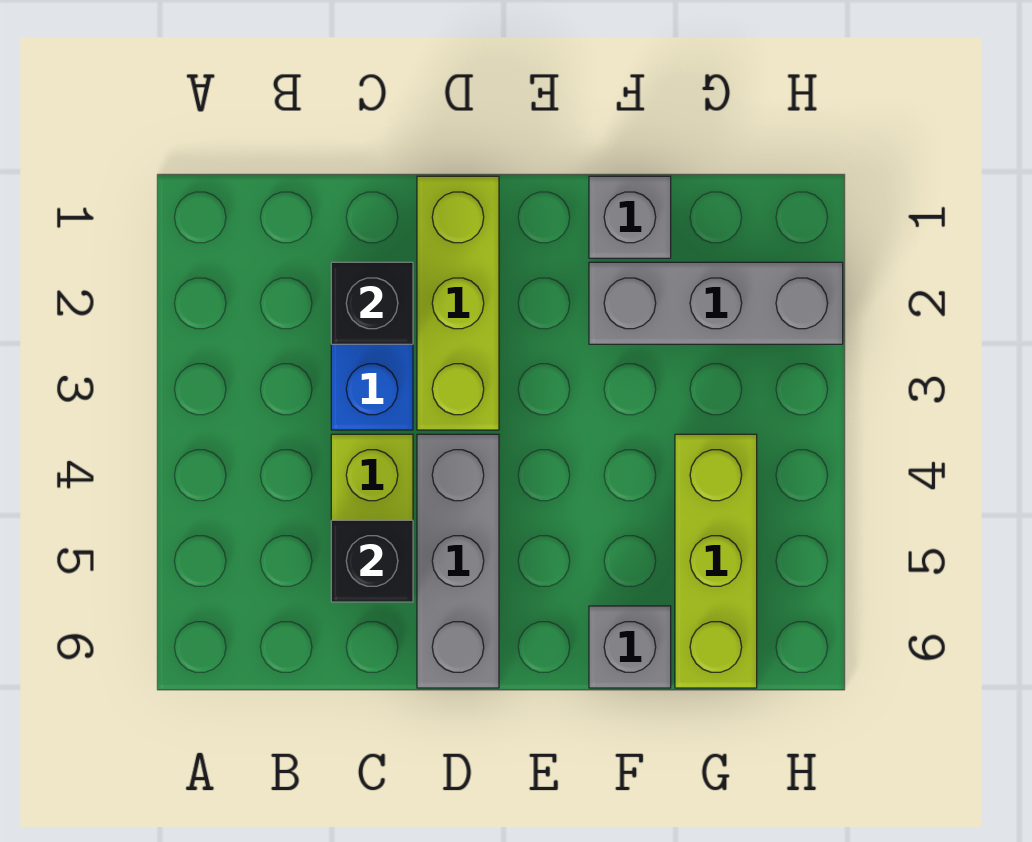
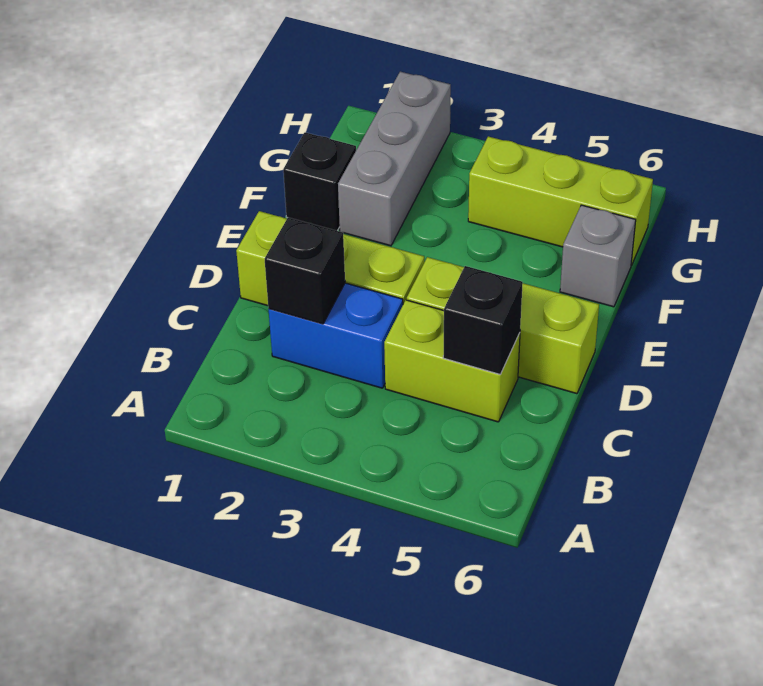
grey brick D4:D6 level 1 -> lime brick D4:D6 level 1
grey brick F1 level 1 -> black brick F1 level 1

